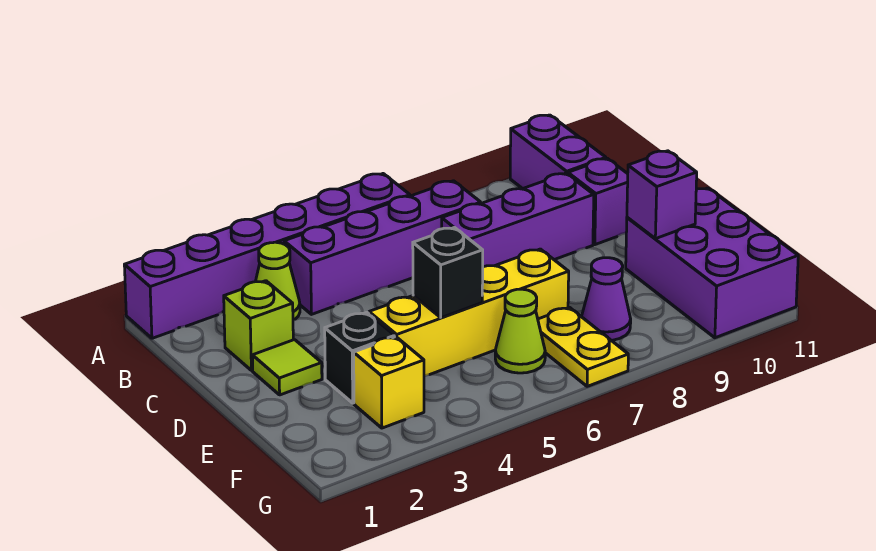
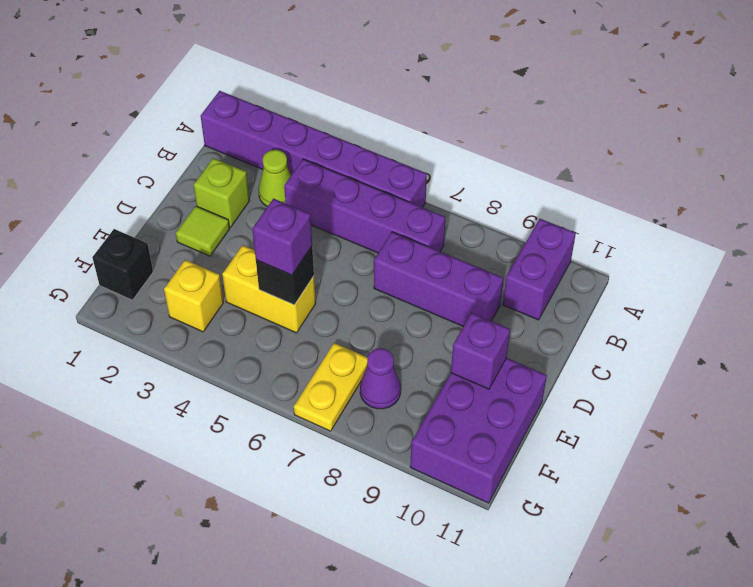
purple brick C10 level 1 -> purple brick E5 level 3
black brick E3 level 1 -> black brick F1 level 1
yellow brick E4:E7 level 1 -> yellow brick E4:E5 level 1
lime cone F6 level 1 -> none

